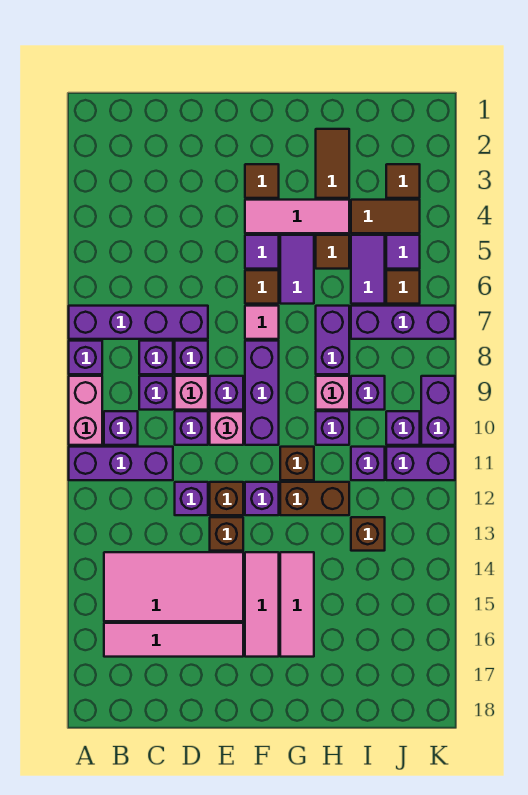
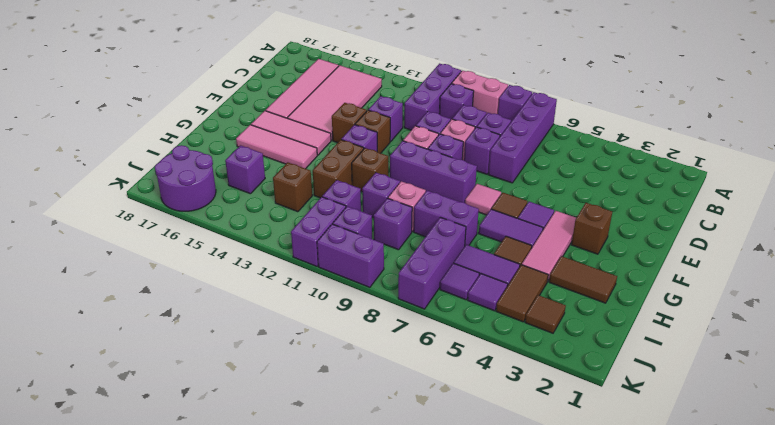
brown tile F3 level 1 -> brown brick F3 level 1
none -> purple brick I15 level 1
brown tile J6 level 1 -> purple tile J6 level 1
none -> purple round brick J16:K17 level 1

